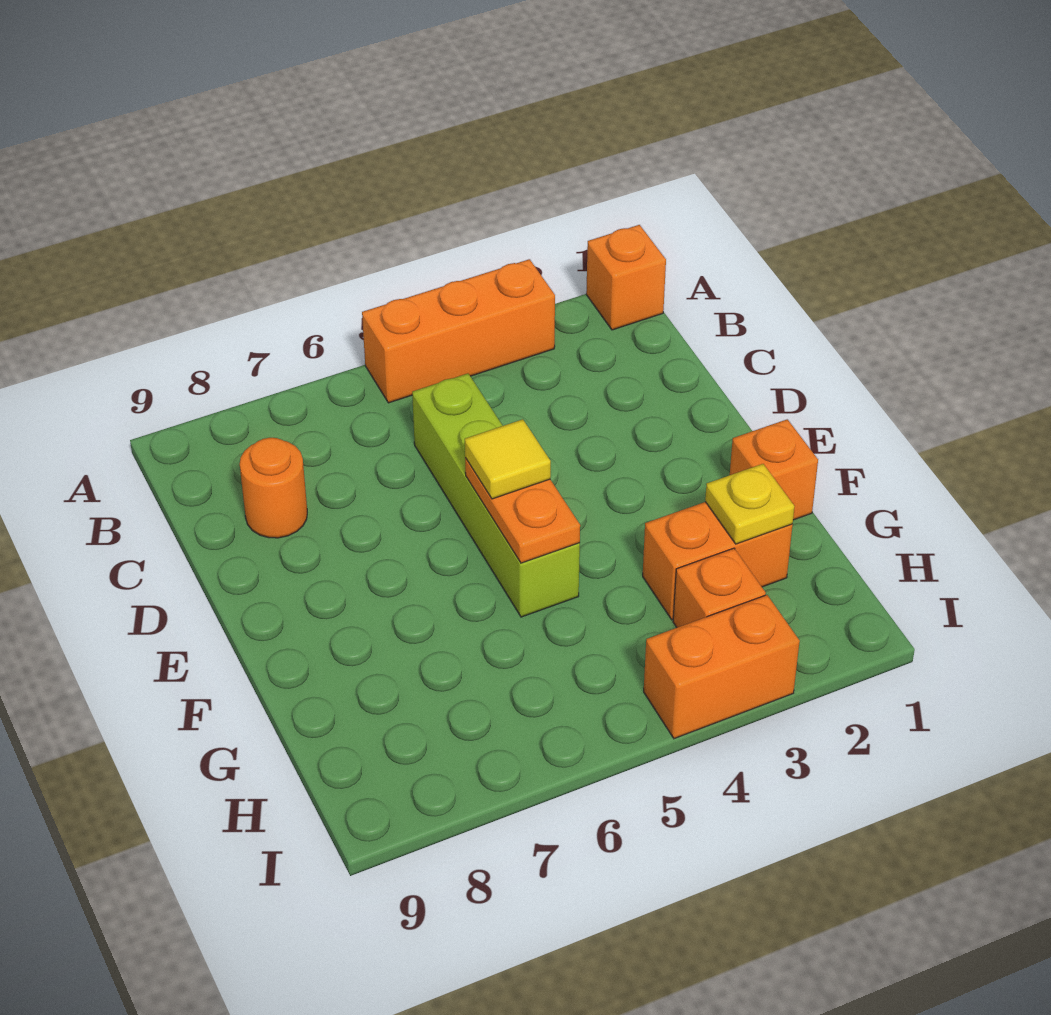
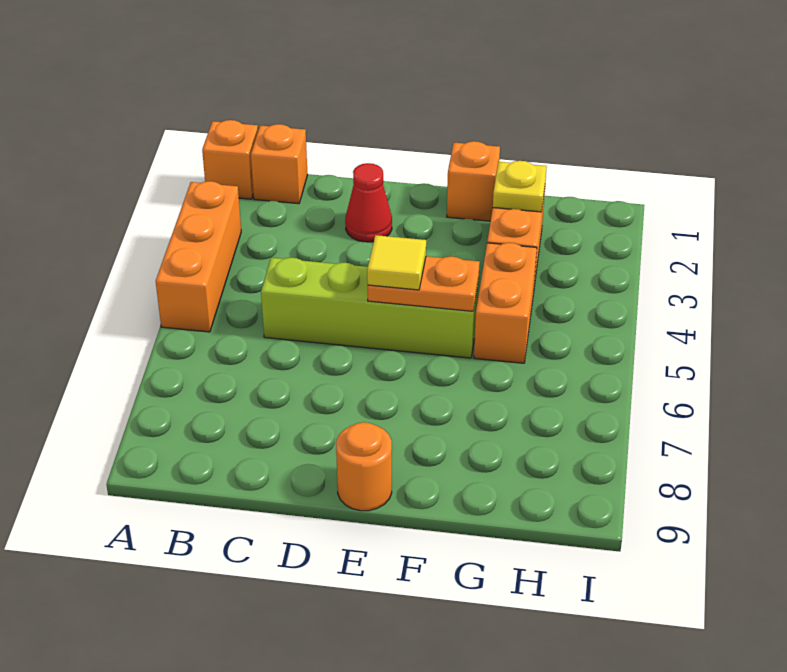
orange round brick C8 level 1 -> orange round brick E9 level 1
none -> red cone D2 level 1
orange brick H3 level 1 -> orange brick B1 level 1
orange brick I3:I4 level 1 -> orange brick G4:G5 level 1

